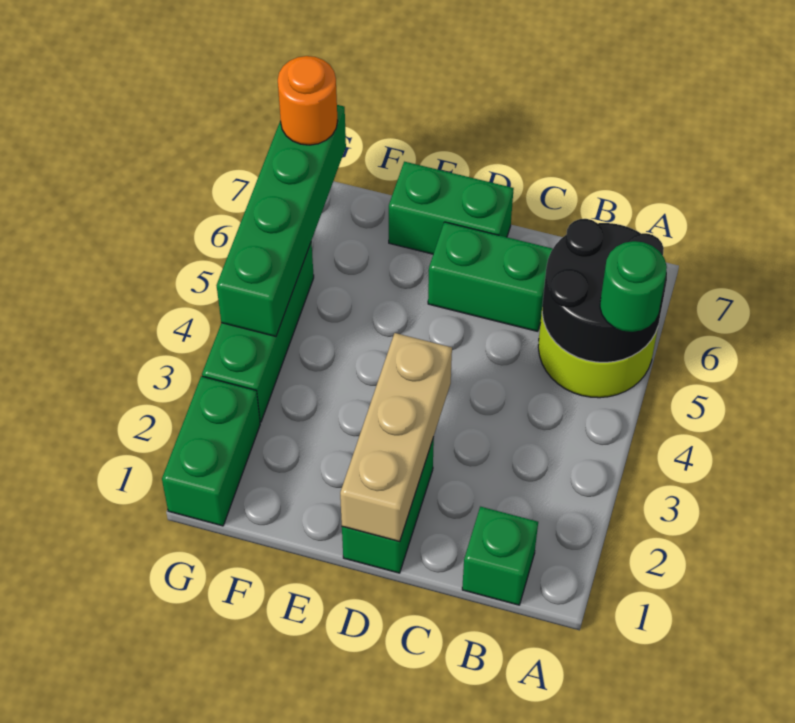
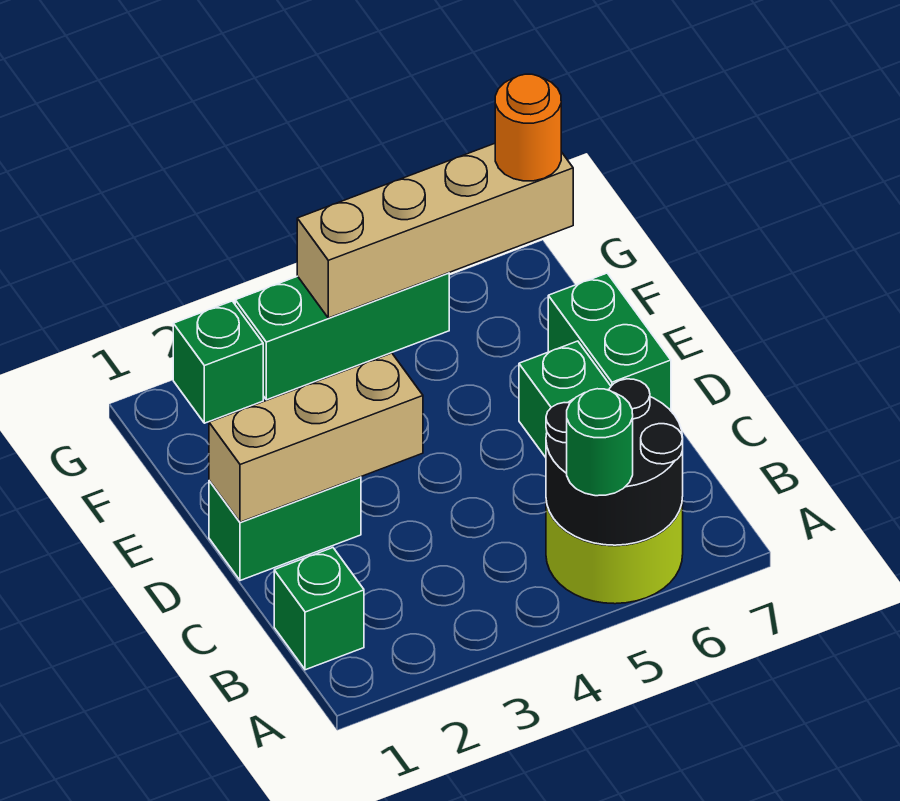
green brick G1:G2 level 1 -> green brick G2 level 1
green brick G4:G7 level 2 -> tan brick G4:G7 level 2

